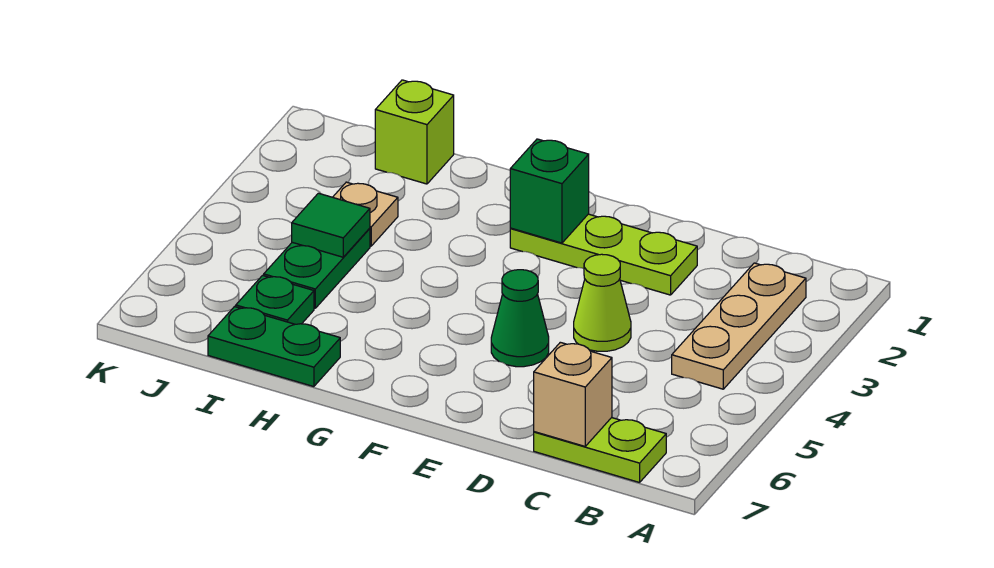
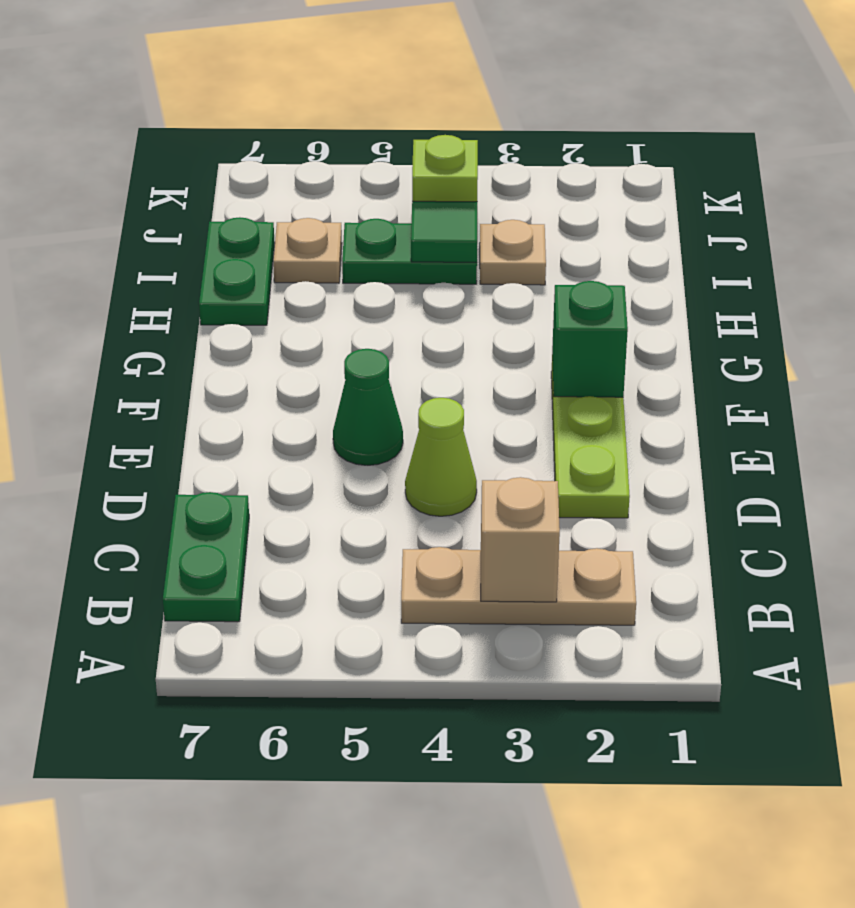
lime plate B7:C7 level 1 -> green plate B7:C7 level 1
tan brick C7 level 2 -> tan brick B3 level 2
lime brick I1 level 1 -> lime brick J4 level 1
green plate I6 level 1 -> tan plate I6 level 1

